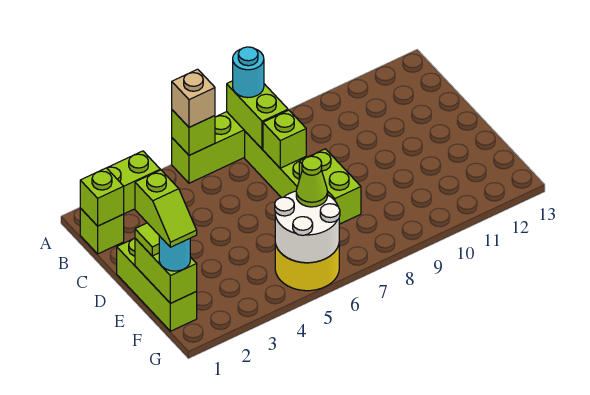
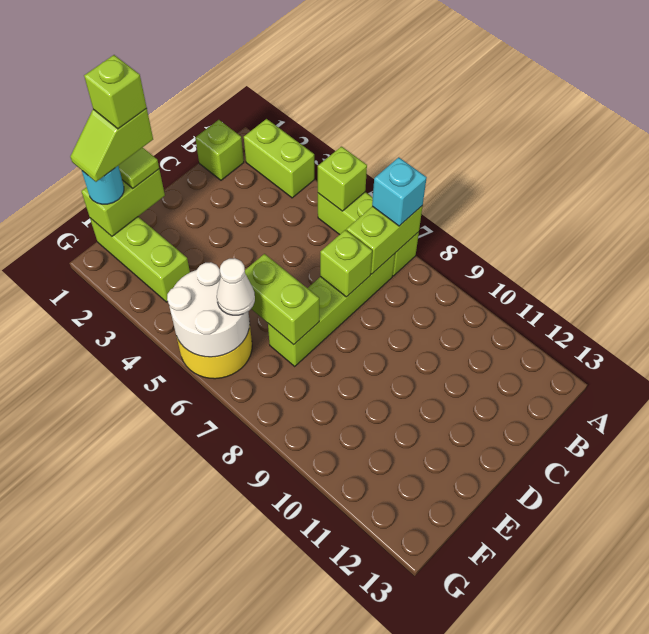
tan brick A5 level 3 -> none
cyan round brick A7 level 3 -> cyan brick A7 level 3
lime brick B1 level 2 -> lime brick E1 level 5
lime brick D1:F1 level 1 -> lime brick F1:F3 level 1
lime brick E7:F7 level 2 -> lime brick E6:E7 level 2
lime cone F6 level 3 -> white cone F6 level 3

